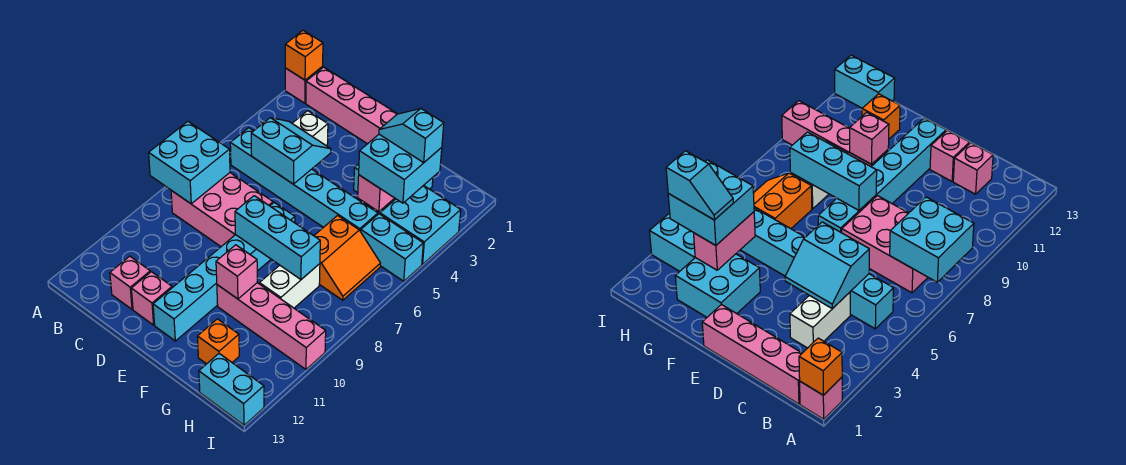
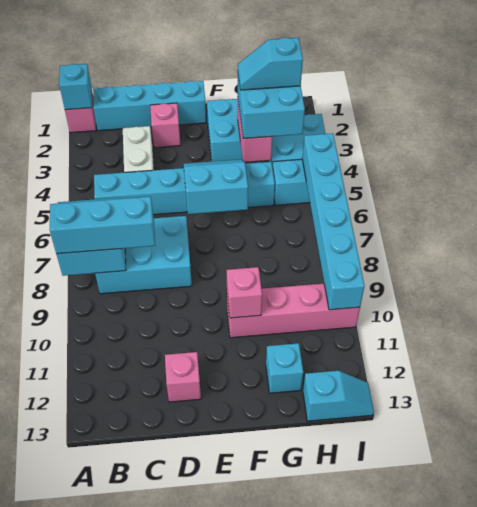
orange brick A1 level 2 -> cyan brick A1 level 2
pink brick B1:E1 level 1 -> cyan brick B1:E1 level 1
pink brick B7:D8 level 1 -> cyan brick B7:D8 level 1
cyan slope C4:D5 level 2 top 5 -> cyan slope E5:F6 level 2 top 6
pink brick C12 level 1 -> pink brick D2 level 1
cyan brick E7:E12 level 1 -> cyan brick I5:I10 level 2
cyan brick E8:G8 level 2 -> cyan brick A8:C8 level 3
orange slope G6:H7 level 1 top G -> none
white brick G8:G9 level 1 -> none
orange brick G12 level 1 -> cyan brick G12 level 1
cyan brick H13:I13 level 1 -> cyan slope H13:I13 level 1 top H

